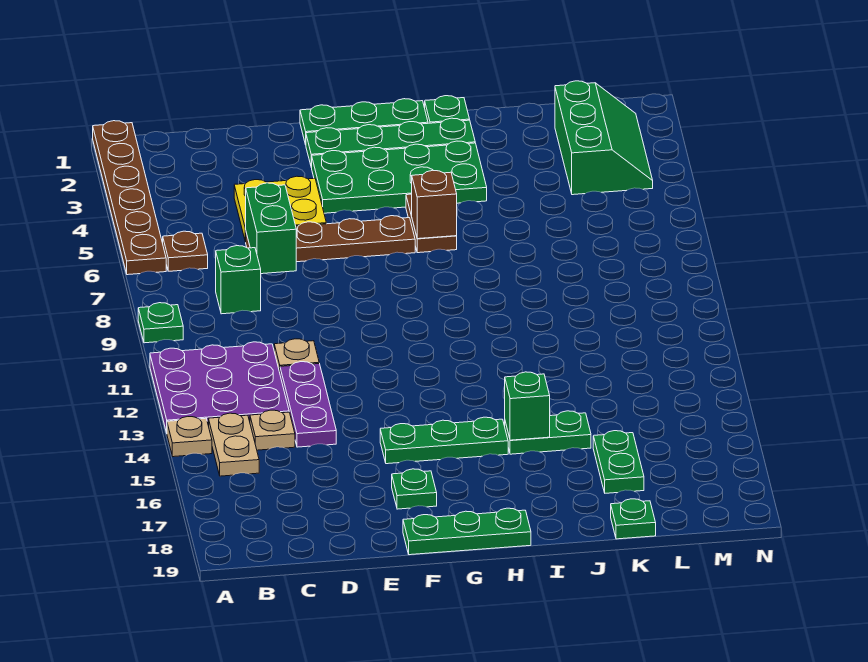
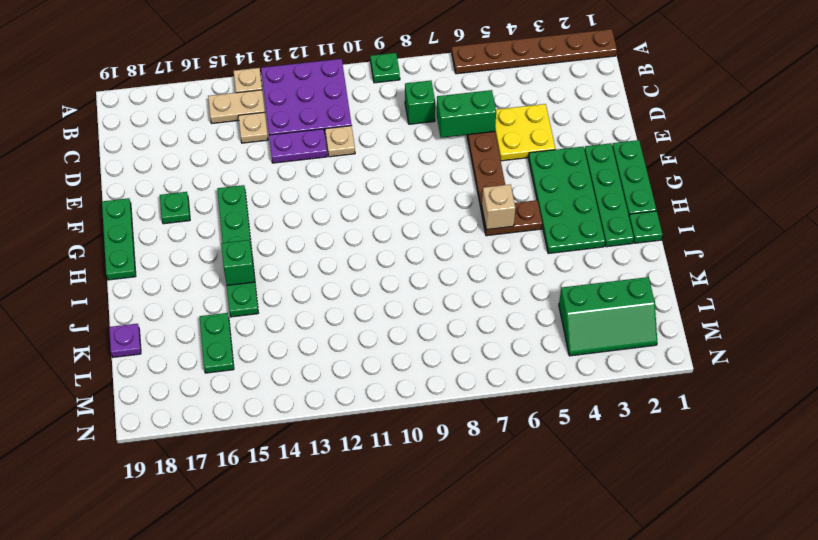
brown plate B6 level 1 -> none
purple plate D12:D14 level 1 -> purple plate D12:D13 level 1
brown brick H6 level 2 -> tan brick H6 level 2
green plate K16:K17 level 1 -> green plate K16:L16 level 1
green plate K19 level 1 -> purple plate K19 level 1

